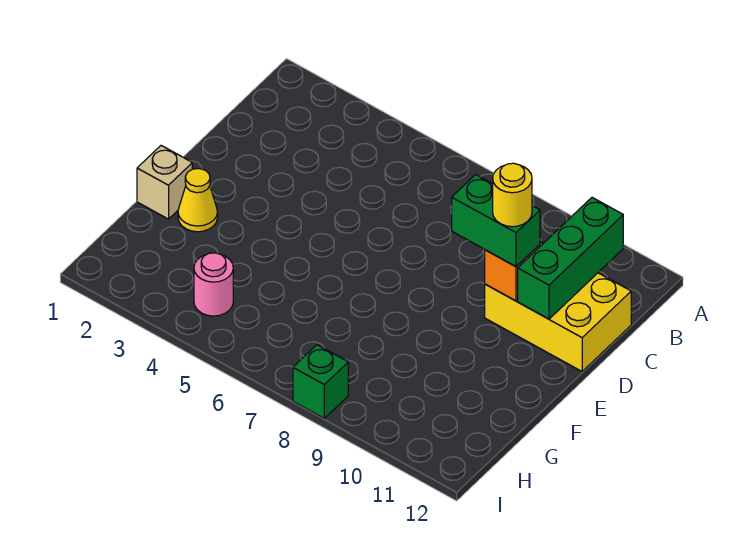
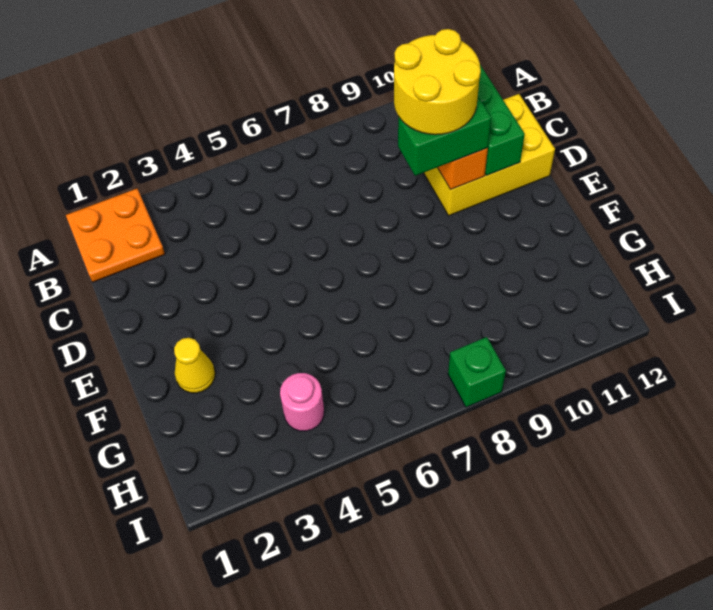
none -> orange plate A1:B2 level 1
yellow round brick D10 level 4 -> yellow round brick C9:D10 level 4
tan brick F1 level 1 -> none

